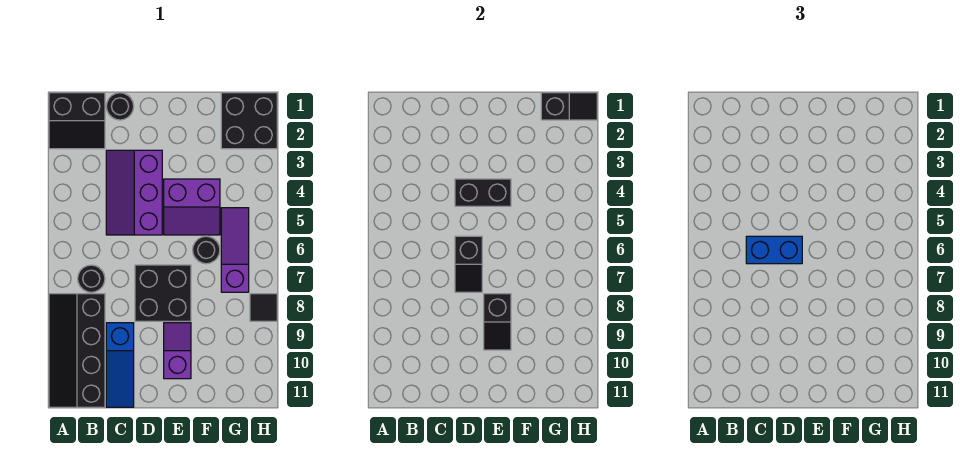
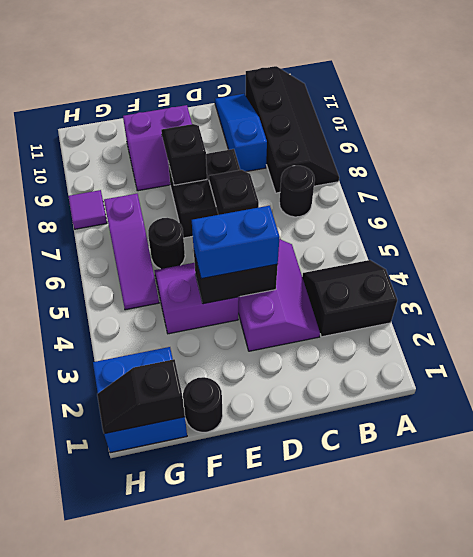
black slope A1:B2 level 1 top 1 -> black slope A3:B4 level 1 top 3
black round brick C1 level 1 -> black round brick F1 level 1
blue brick C6:D6 level 3 -> blue brick D4:E4 level 3
purple slope E9:E10 level 1 top 10 -> purple slope E9:F10 level 1 top 10
black brick G1:H2 level 1 -> blue brick G1:H2 level 1
black tile H8 level 1 -> purple tile H8 level 1

